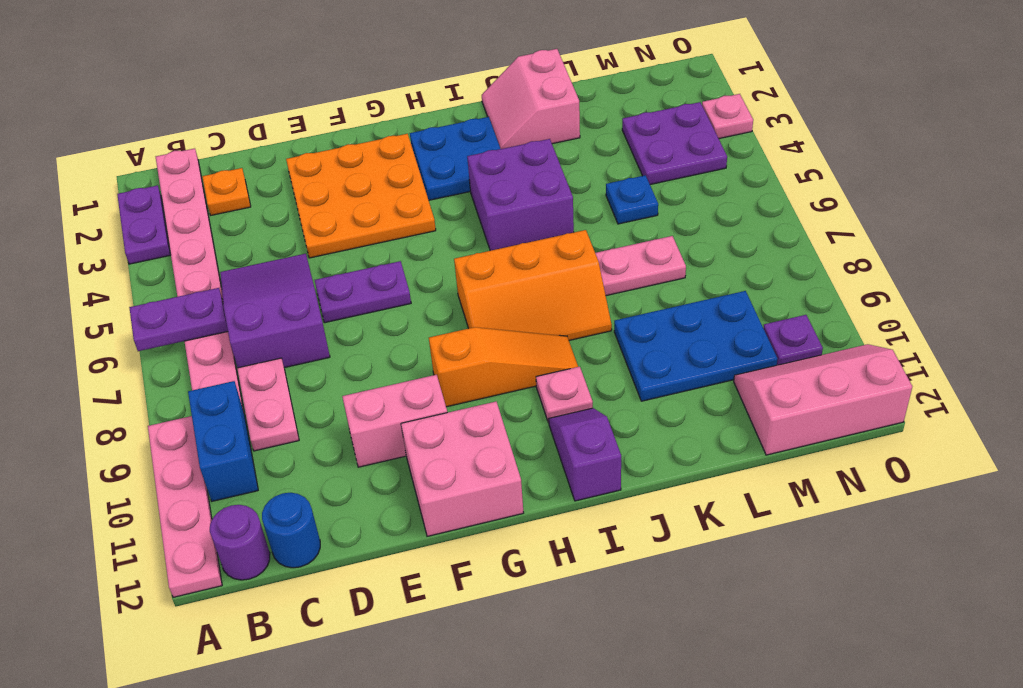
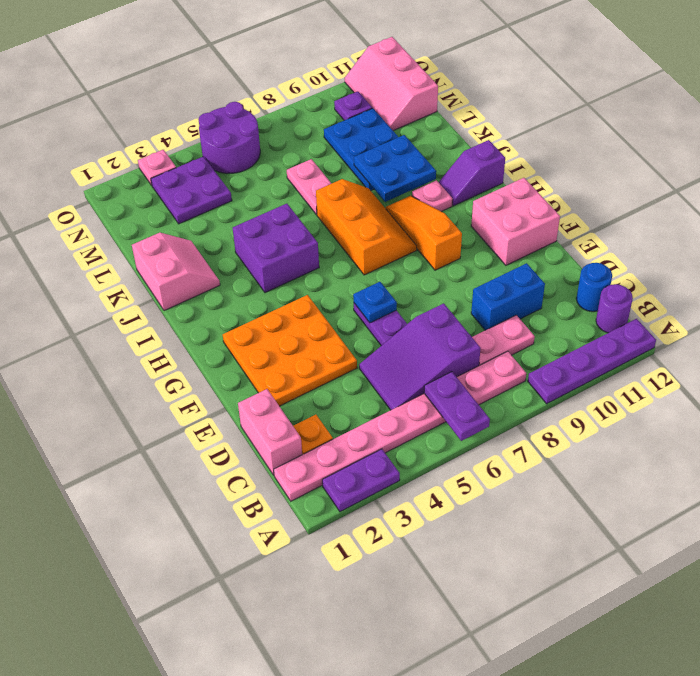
pink plate A9:A12 level 1 -> purple plate A9:A12 level 1
blue brick B9:B10 level 1 -> blue brick D9:D10 level 1
pink brick E10:F10 level 1 -> pink brick C1:D1 level 1
blue plate H2:I3 level 1 -> blue plate J9:K10 level 2
pink slope J1:K2 level 1 top K -> pink slope J1:K2 level 1 top 1
blue plate L5 level 1 -> blue plate F6 level 2
none -> purple round brick N5:O6 level 1

